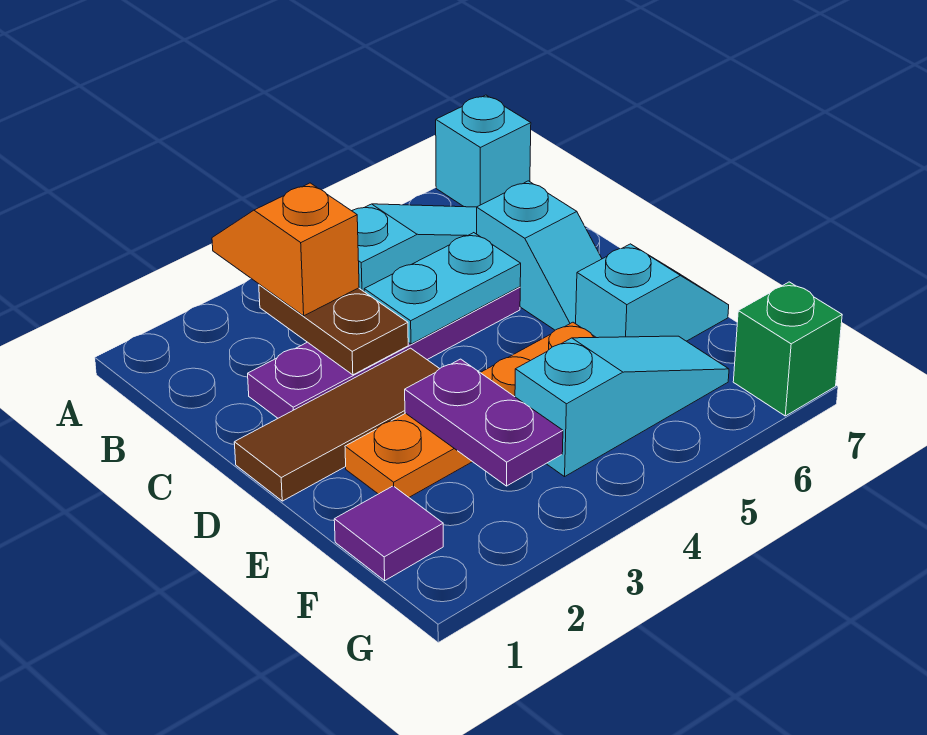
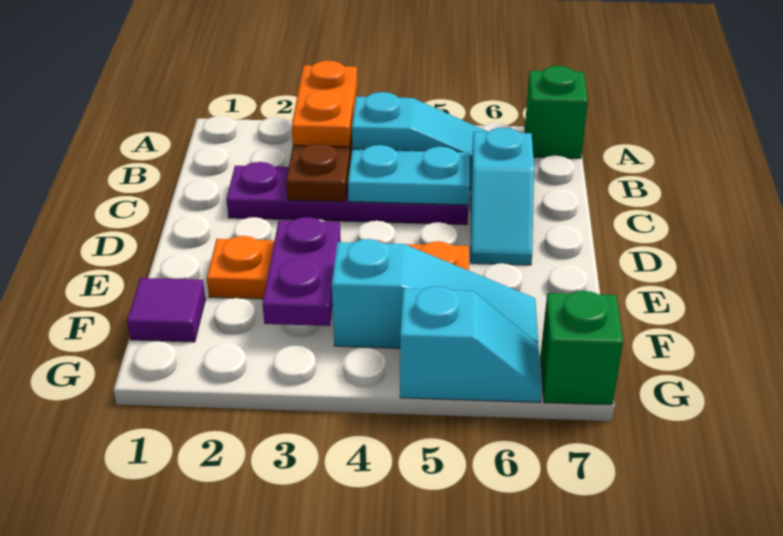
orange slope A3:B3 level 3 top B -> orange plate A3:B3 level 3
cyan brick A7 level 1 -> green brick A7 level 1
brown tile D1:D3 level 1 -> none
cyan slope E6:E7 level 1 top 6 -> cyan slope G5:G6 level 1 top 5

